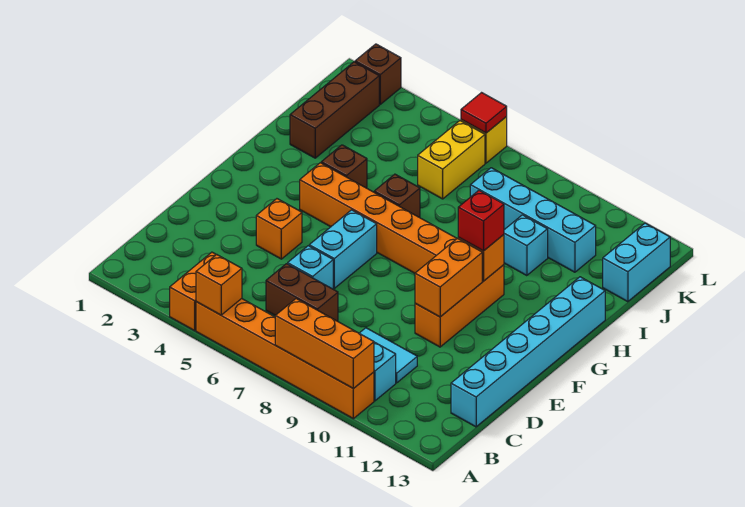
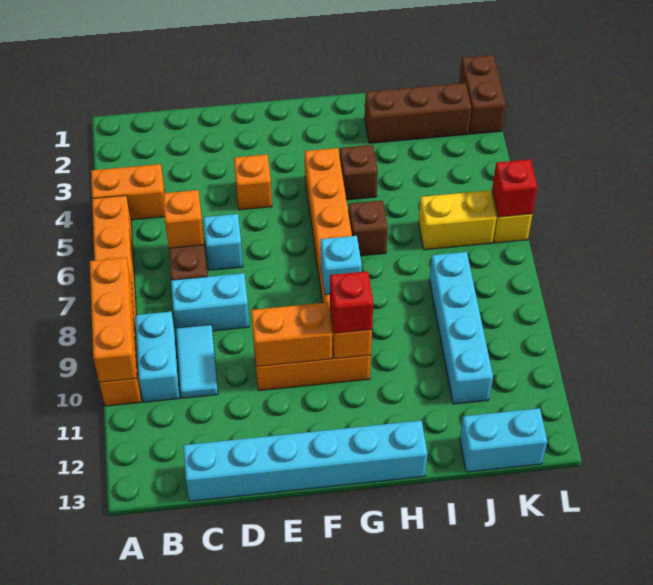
orange brick A5 level 2 -> orange brick C6 level 2
cyan brick E6:F6 level 1 -> cyan brick C8:D8 level 1
cyan brick I10 level 1 -> cyan brick G8 level 2
brown brick L2 level 1 -> brown brick L1:L2 level 1
red tile L6 level 2 -> red brick L6 level 2

